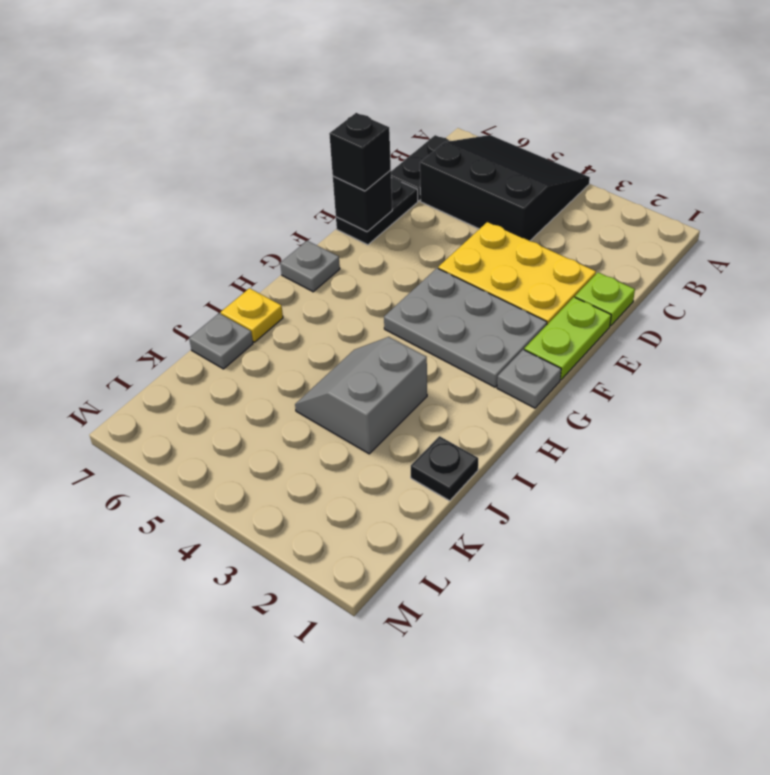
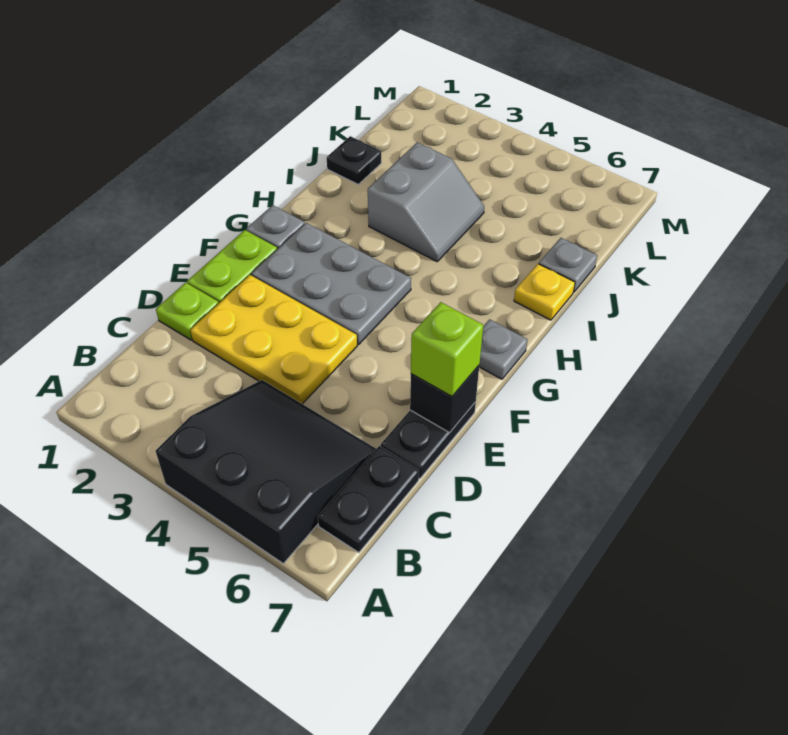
black slope A4:C6 level 1 top C -> black slope A4:C6 level 1 top A
black brick E7 level 3 -> lime brick E7 level 3

